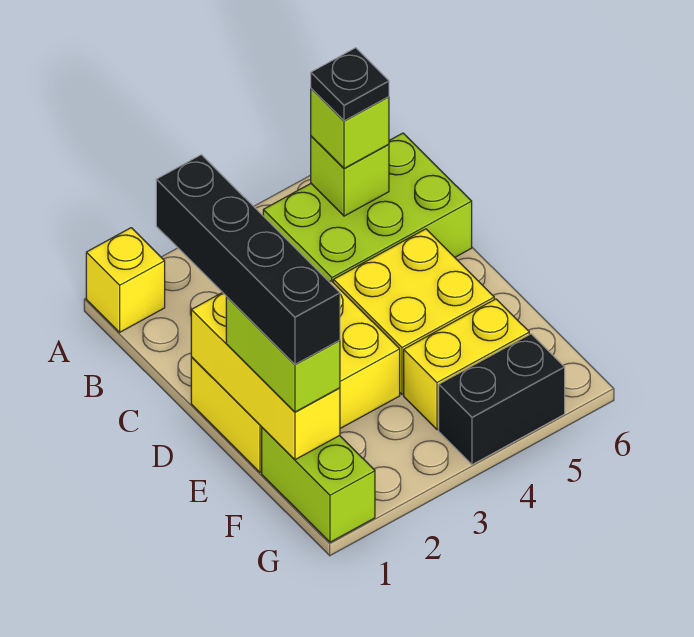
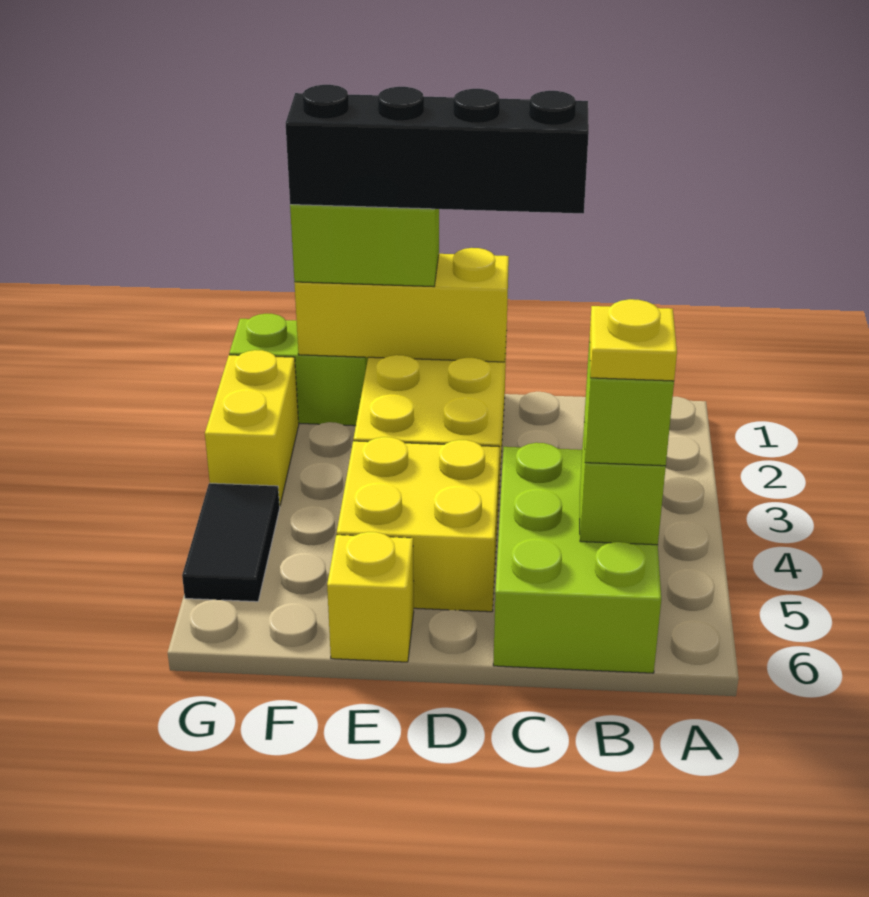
yellow brick A1 level 1 -> yellow brick E6 level 1
black plate B5 level 4 -> yellow plate B5 level 4
yellow brick F4:F5 level 1 -> yellow brick G2:G3 level 1
black brick G4:G5 level 1 -> black tile G4:G5 level 1

